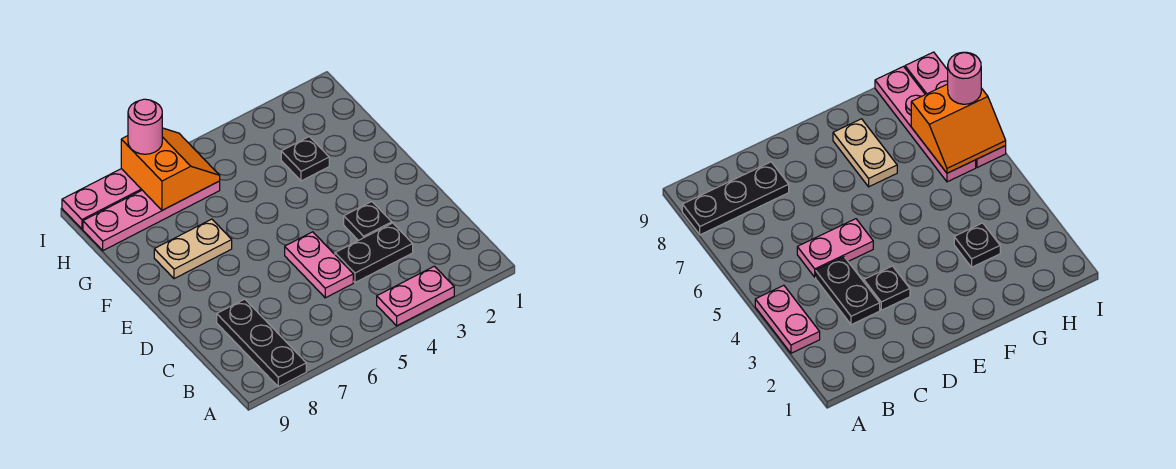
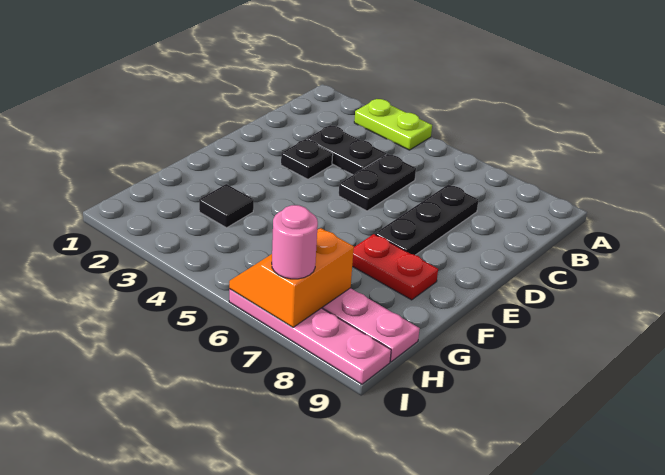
pink plate A3:A4 level 1 -> lime plate A3:A4 level 1
black plate A8:C8 level 1 -> black plate C7:E7 level 1
pink plate C5:D5 level 1 -> black plate C5:D5 level 1
tan plate F7:F8 level 1 -> red plate F7:F8 level 1
black plate G3 level 1 -> black tile G3 level 1

